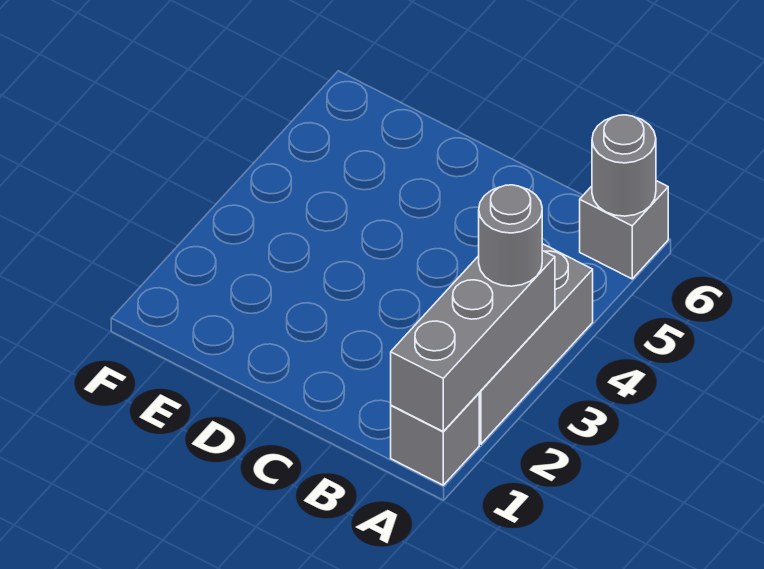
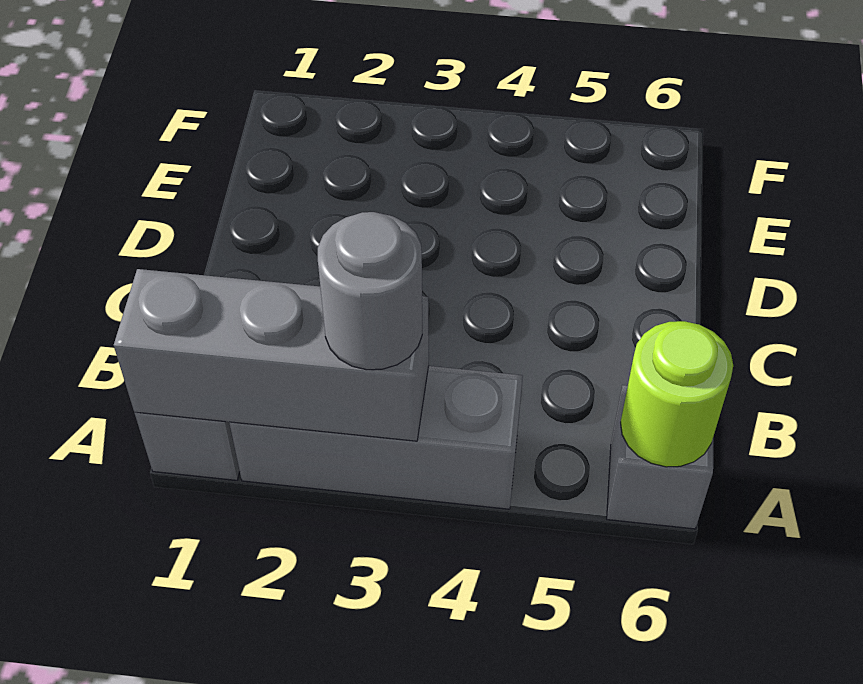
grey round brick A6 level 2 -> lime round brick A6 level 2

